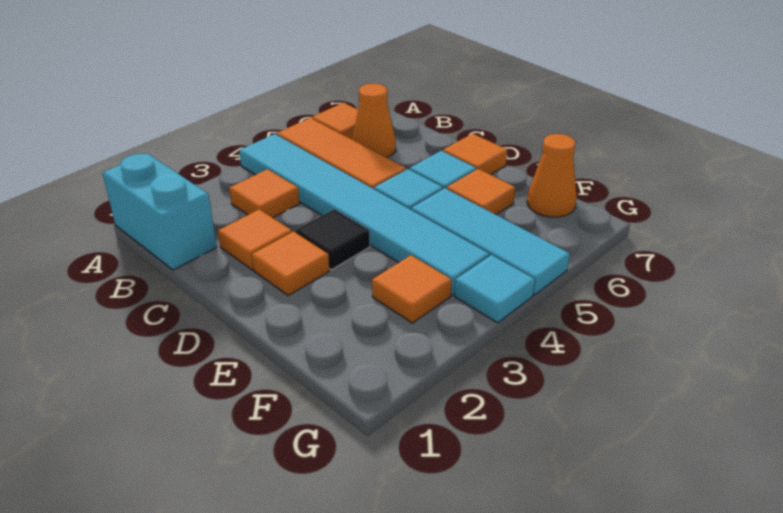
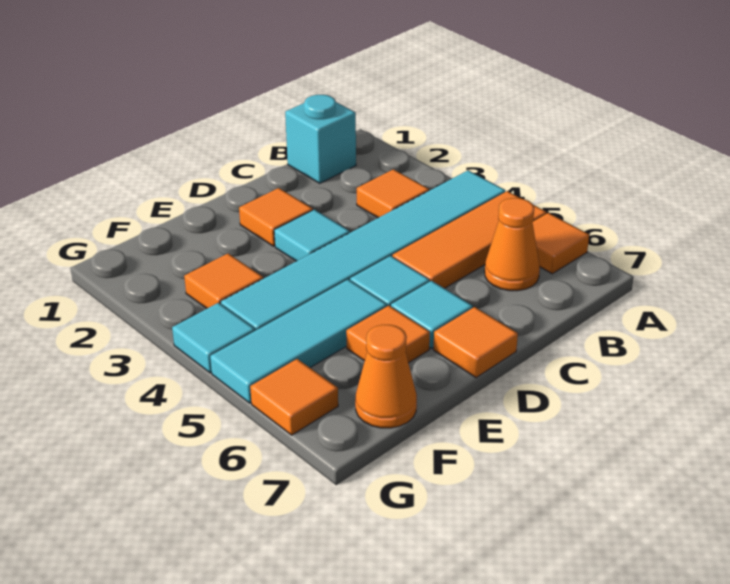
cyan brick A1:B1 level 1 -> cyan brick B1 level 1
orange tile C2 level 1 -> orange tile G6 level 1
black tile D3 level 1 -> cyan tile D3 level 1

